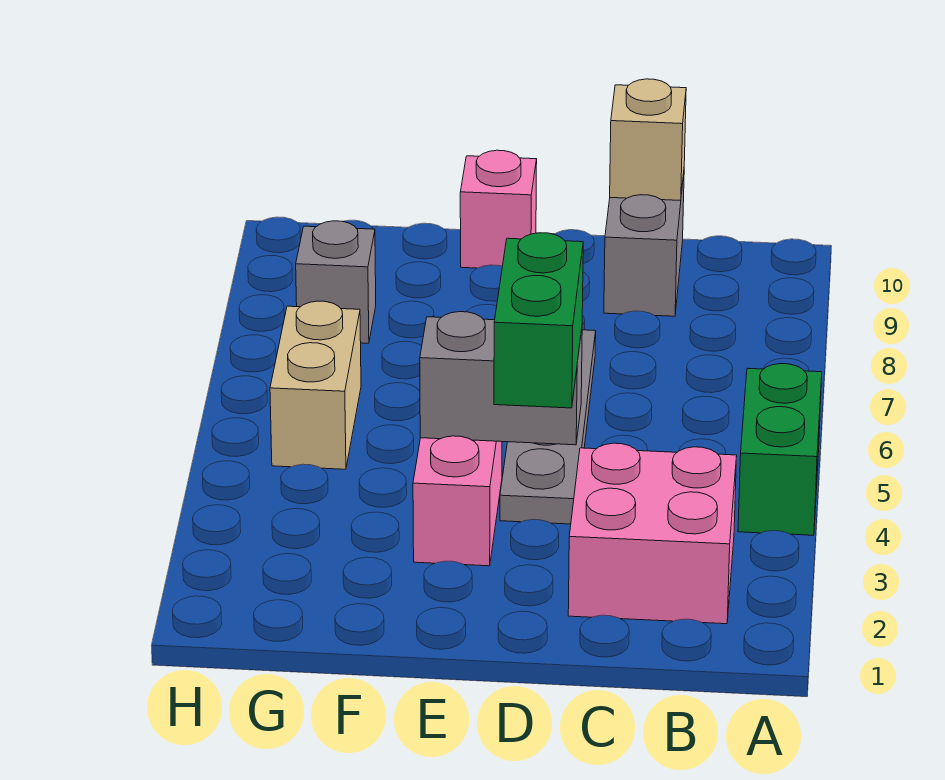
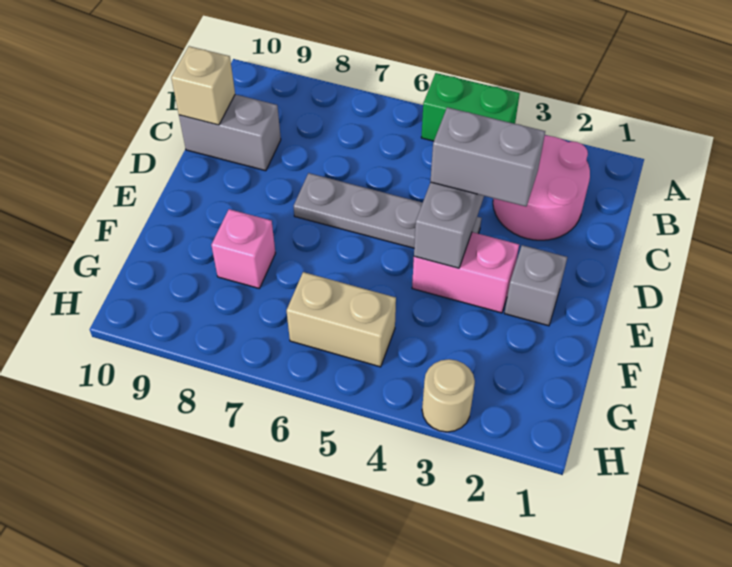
pink brick B2:C3 level 1 -> pink round brick B2:C3 level 1
green brick D3:D4 level 3 -> grey brick D3:D4 level 3
pink brick E10 level 1 -> pink brick F8 level 1
grey brick G8 level 1 -> grey brick E2 level 1
none -> tan round brick H3 level 1

